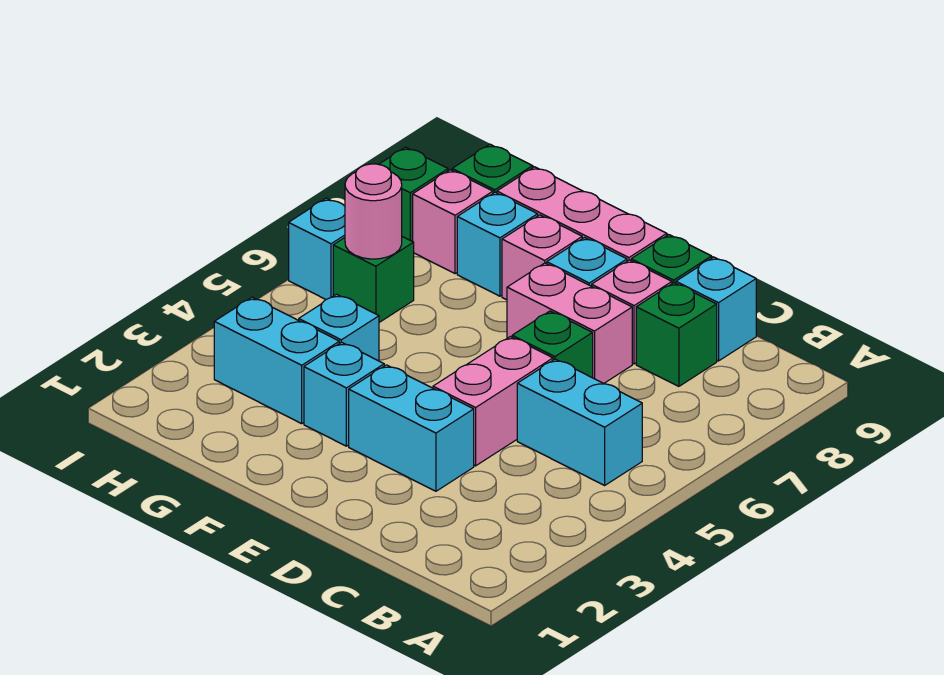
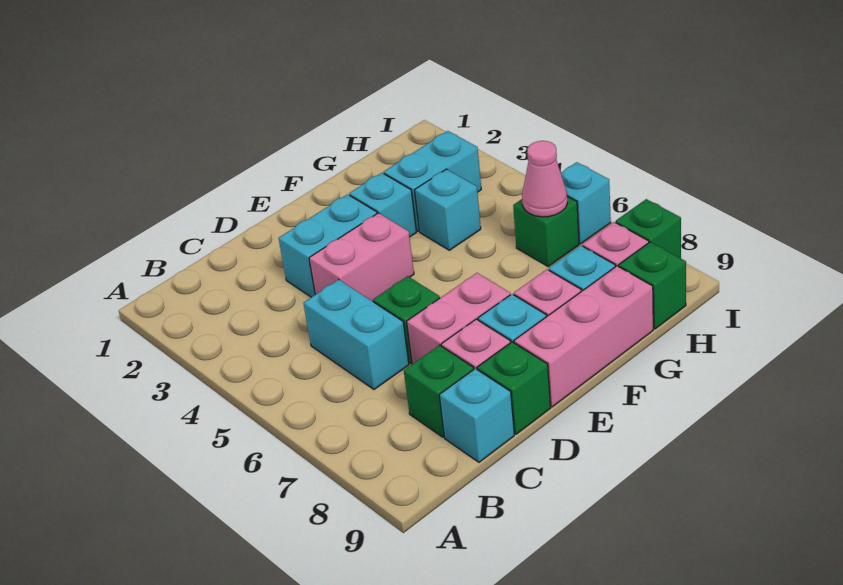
cyan brick B5:C5 level 1 -> cyan brick C5:C6 level 1
pink brick D4:D5 level 1 -> pink brick D4:E4 level 1
pink round brick H6 level 2 -> pink cone H6 level 2

